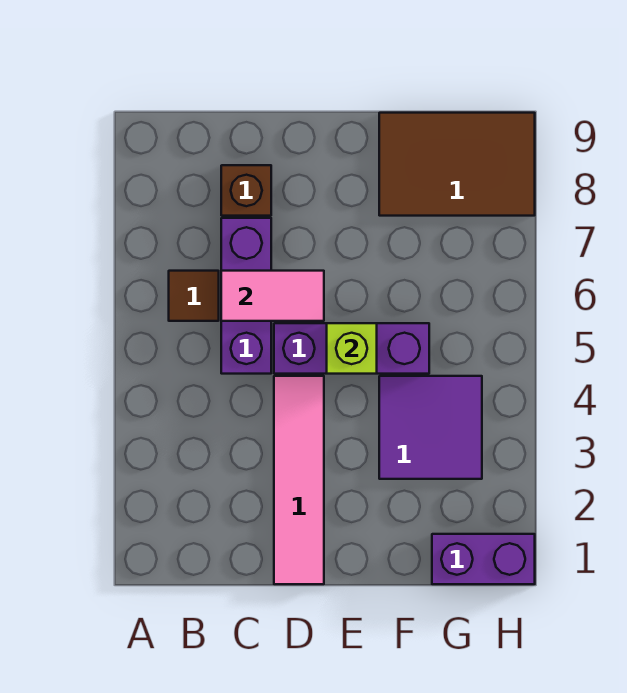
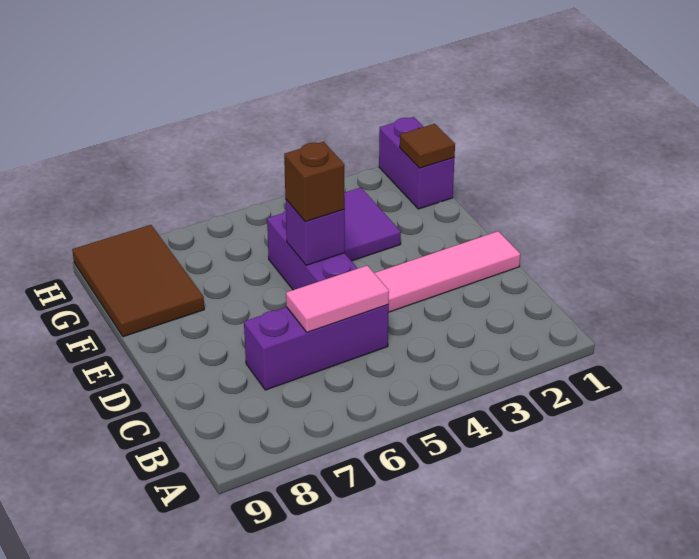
brown tile B6 level 1 -> brown tile G1 level 2
pink tile C6:D6 level 2 -> pink tile C5:C6 level 2
brown brick C8 level 1 -> brown brick E5 level 3
lime brick E5 level 2 -> purple brick E5 level 2

